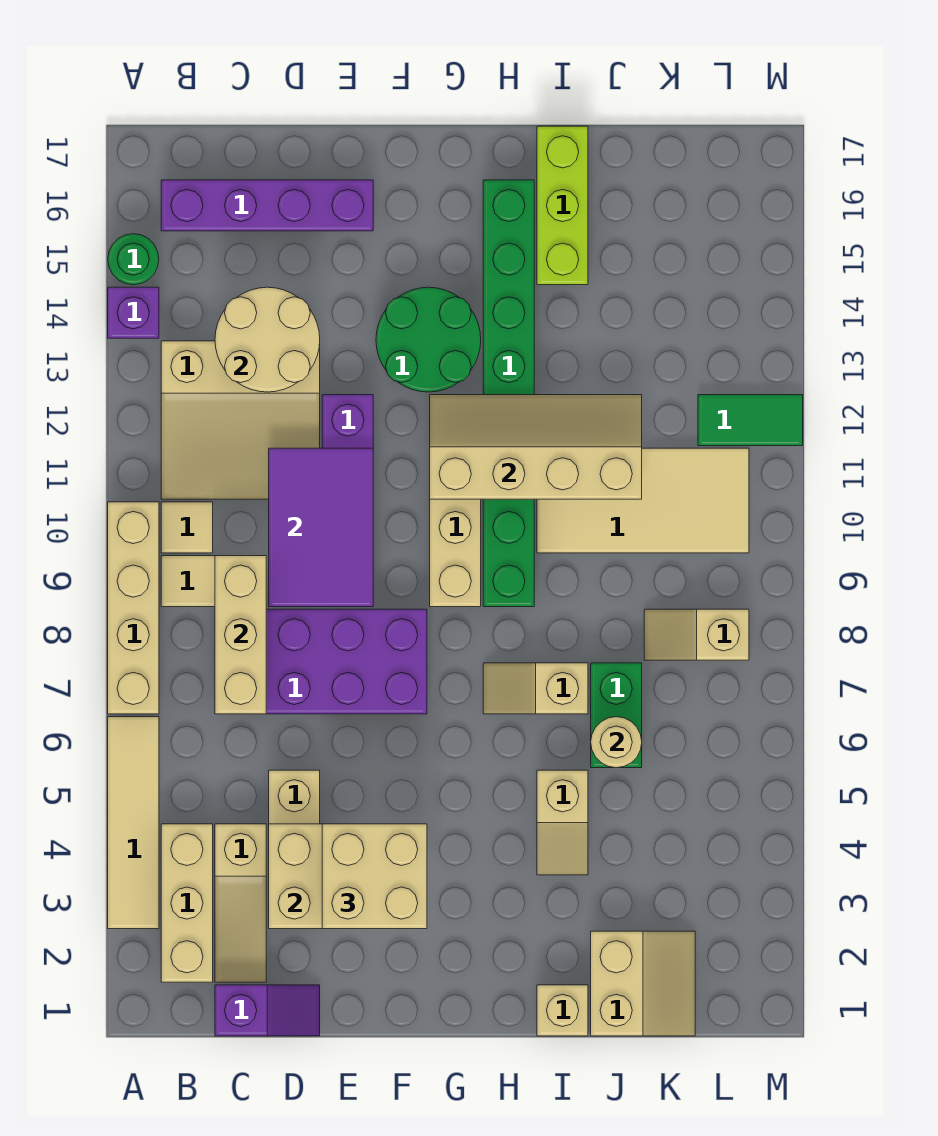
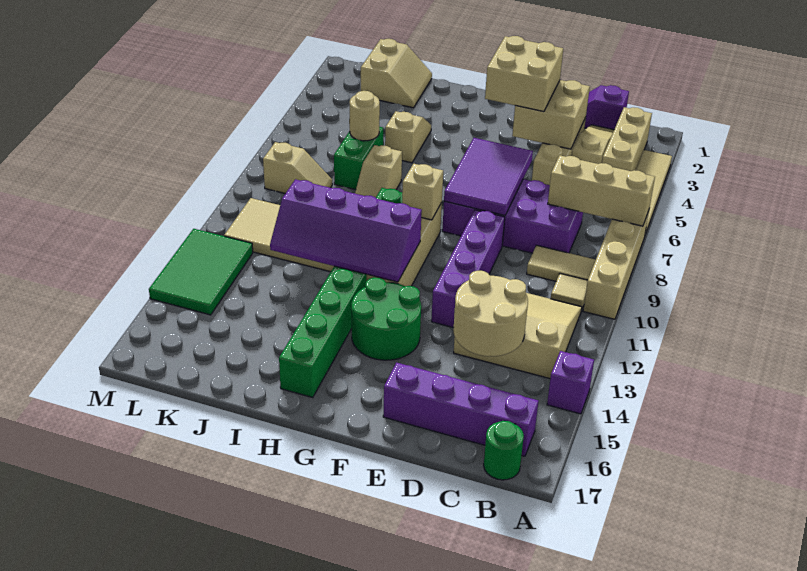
green round brick A15 level 1 -> green round brick B17 level 1
tan brick C7:C9 level 2 -> tan brick A7:C7 level 2
purple tile D9:E11 level 2 -> purple tile E6:F8 level 2
tan slope G11:J12 level 2 top 11 -> purple slope G11:J12 level 2 top 11
tan slope H7:I7 level 1 top I -> tan slope I7:I8 level 1 top 7
tan brick I1 level 1 -> tan brick G9 level 2
lime brick I15:I17 level 1 -> none
tan slope J1:K2 level 1 top J -> tan slope J1:K2 level 1 top K
green tile L12:M12 level 1 -> green tile L12:M14 level 1

